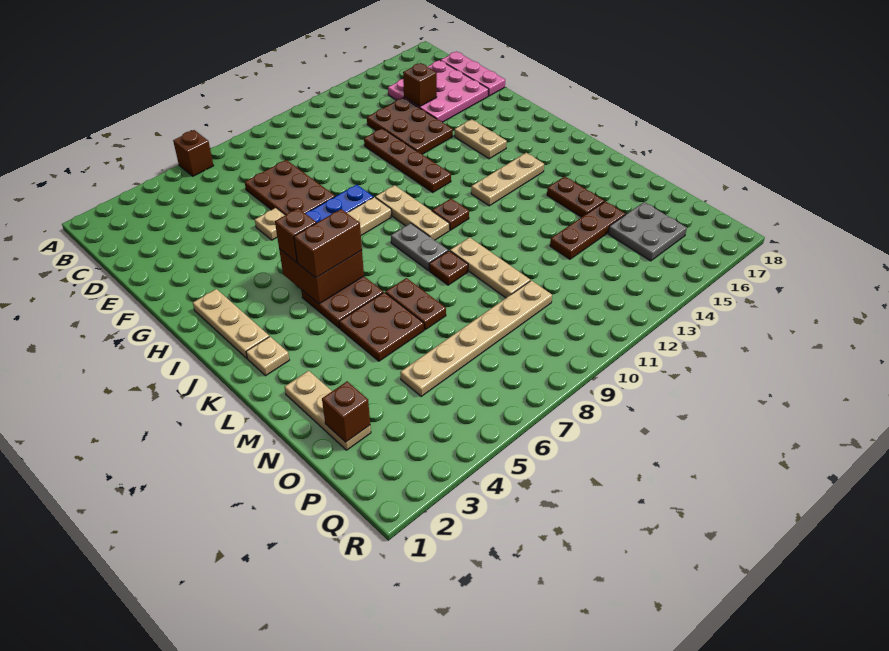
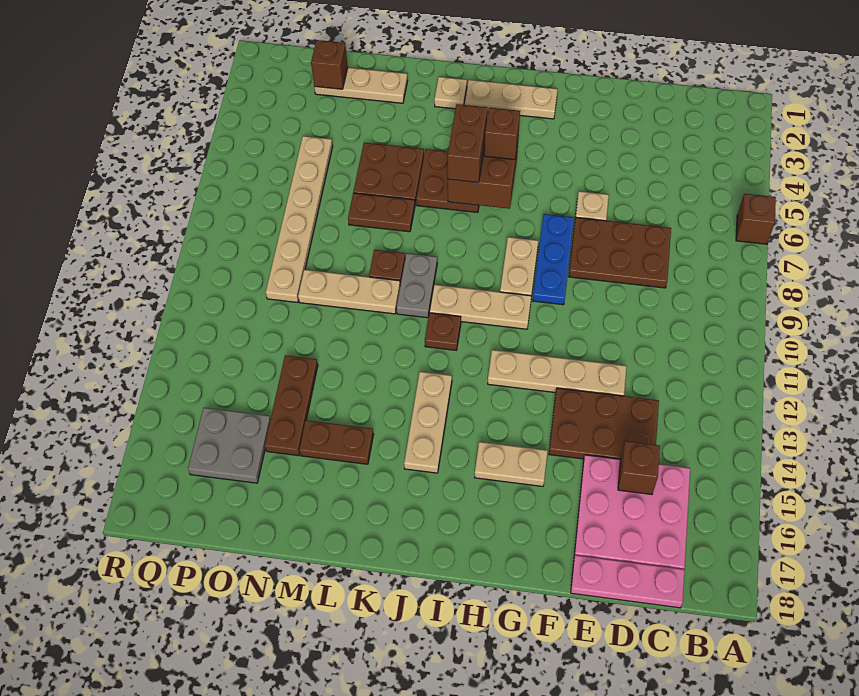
brown plate E12:H12 level 1 -> tan plate E12:H12 level 1
grey plate J9:K9 level 1 -> grey plate K9:K10 level 1

